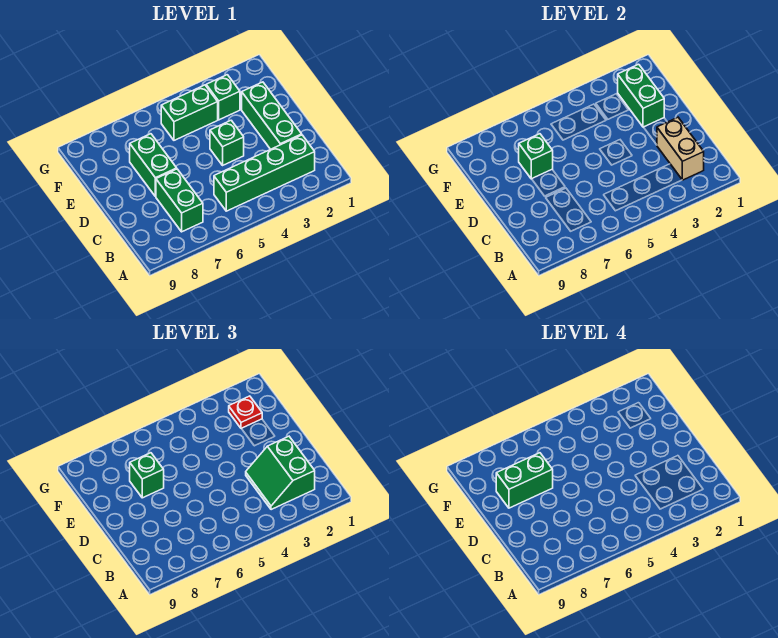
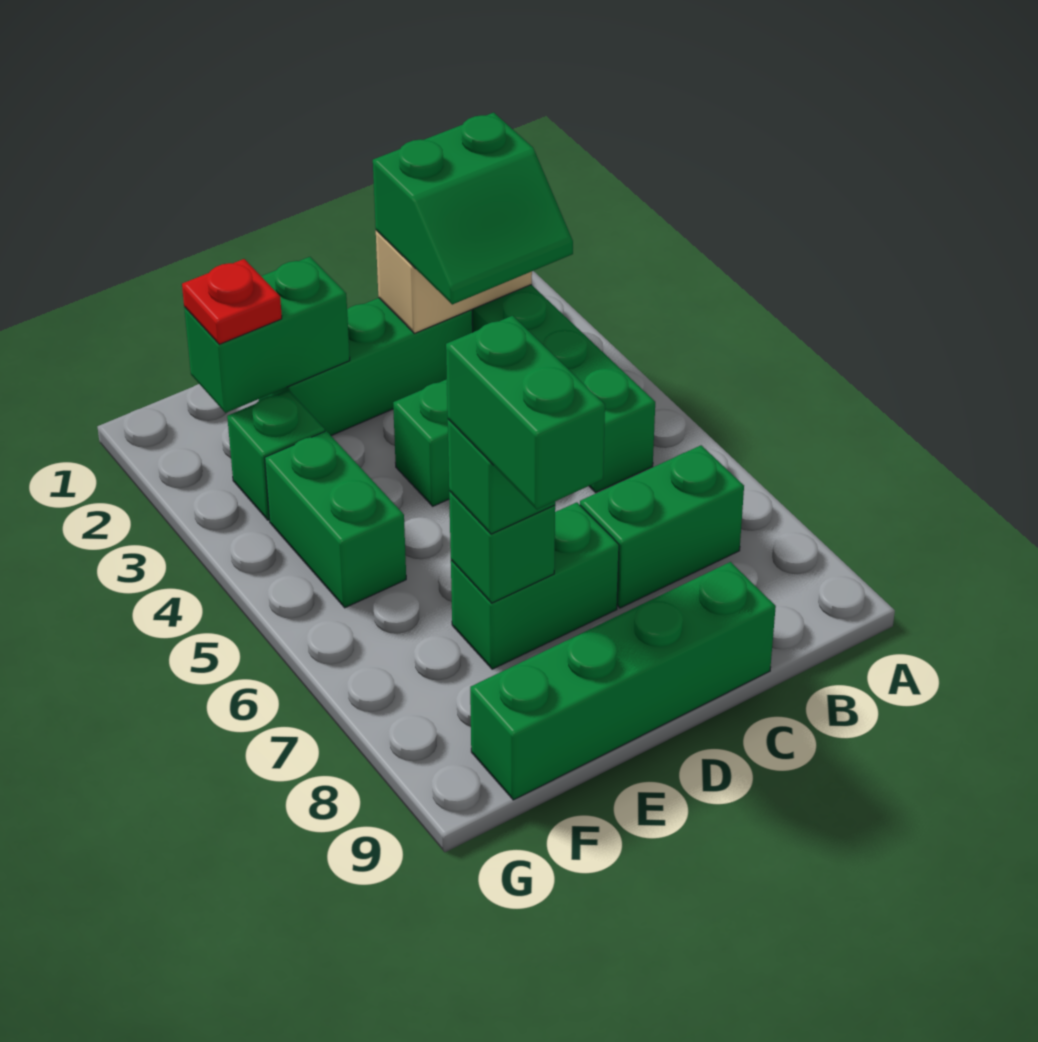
none -> green brick C9:F9 level 1

